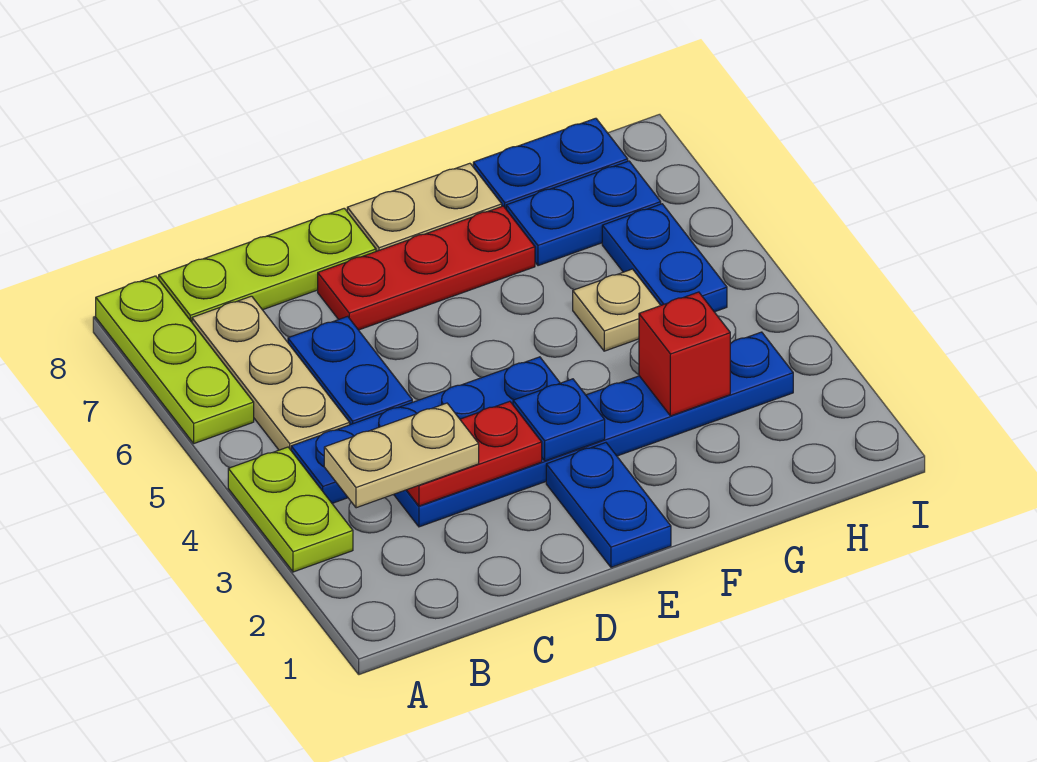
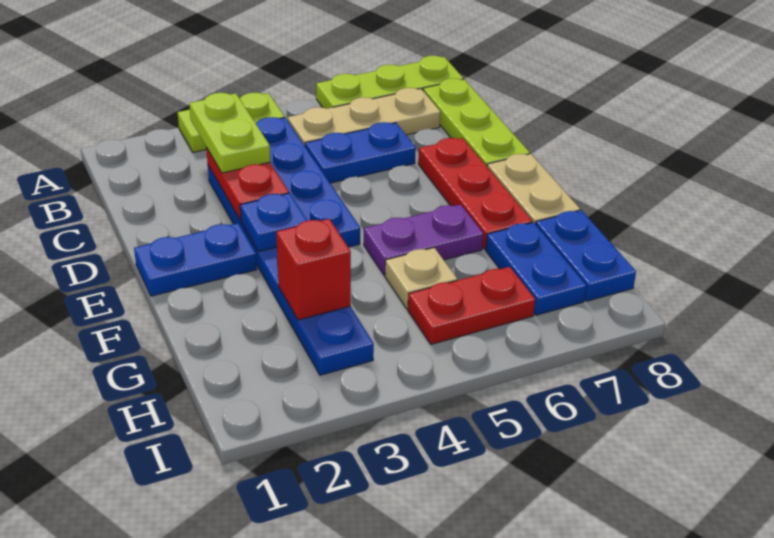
tan plate B3:C3 level 3 -> lime plate B3:C3 level 3
none -> purple plate F5:F6 level 1
blue plate H5:H6 level 1 -> red plate H5:H6 level 1

